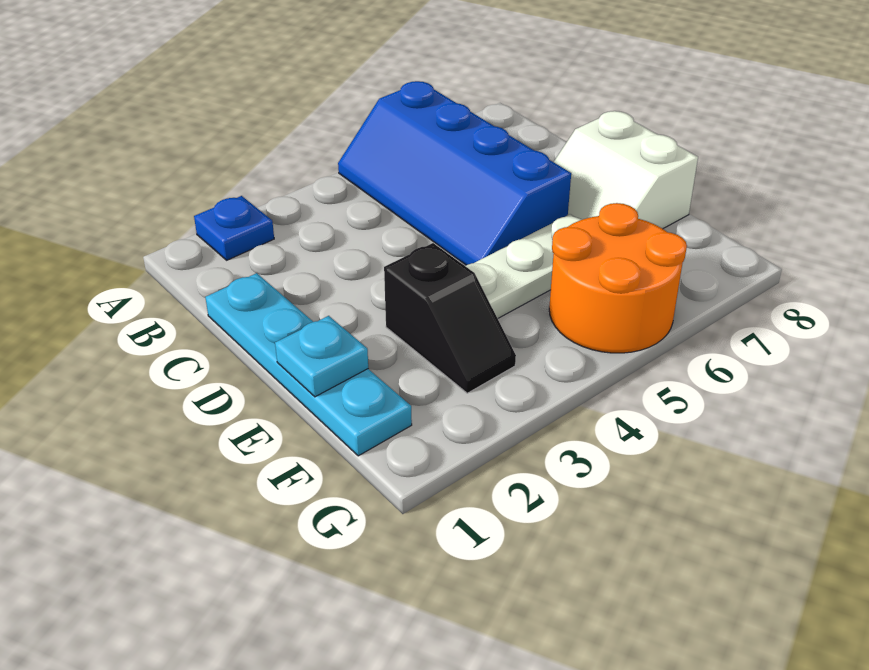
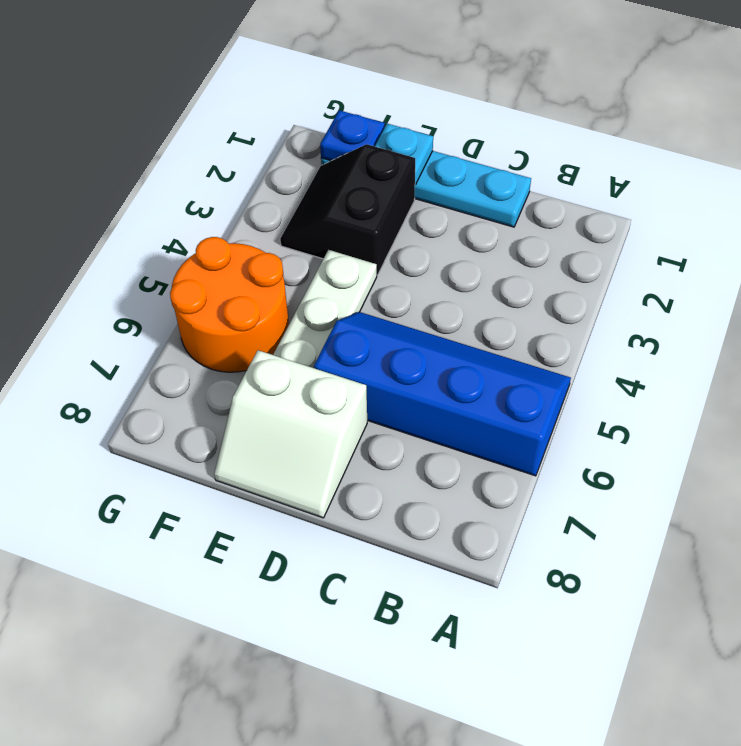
blue plate A2 level 1 -> blue plate F1 level 2
white slope D7:E8 level 1 top 8 -> white slope D7:E8 level 1 top 7
black slope E3:F3 level 1 top E -> black slope E2:F3 level 1 top E

